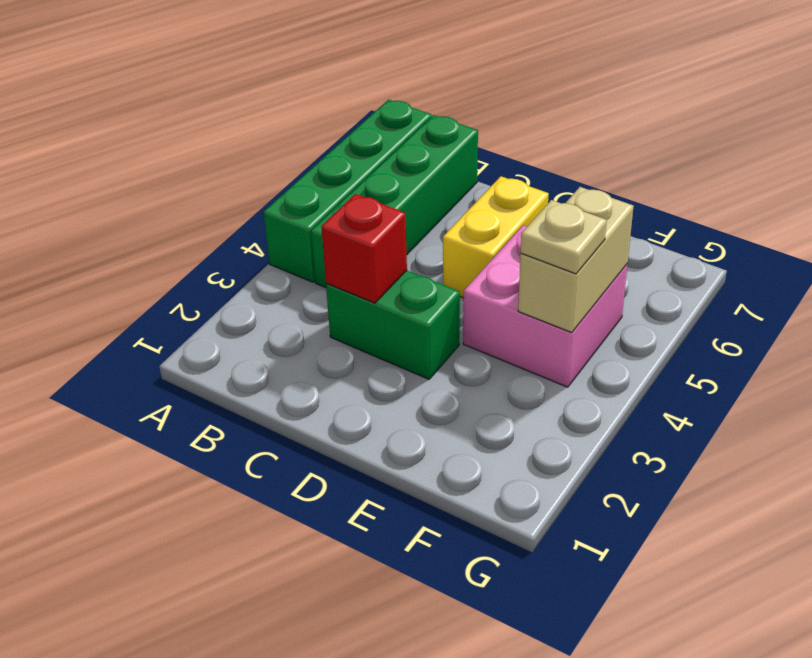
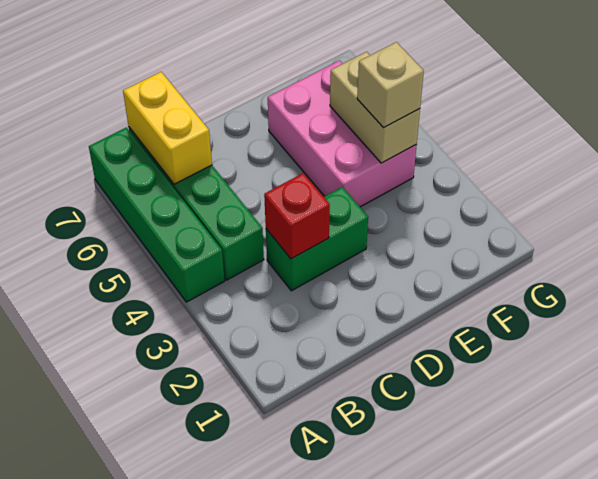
yellow brick D5:D6 level 1 -> yellow brick B6:B7 level 2
pink brick E4:F5 level 1 -> pink brick E4:F6 level 1
tan plate F4 level 3 -> tan brick F4 level 3

